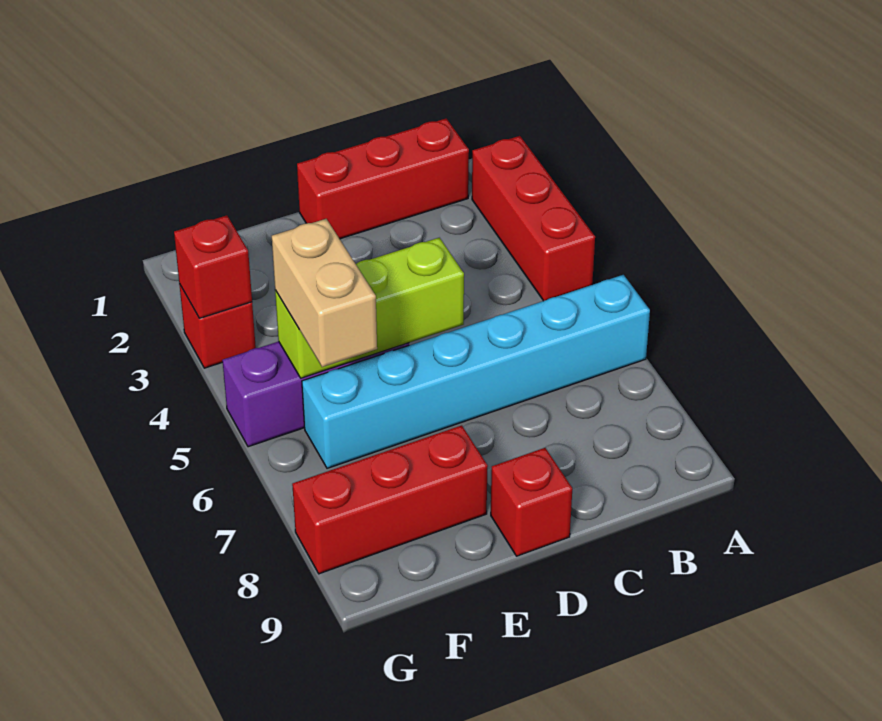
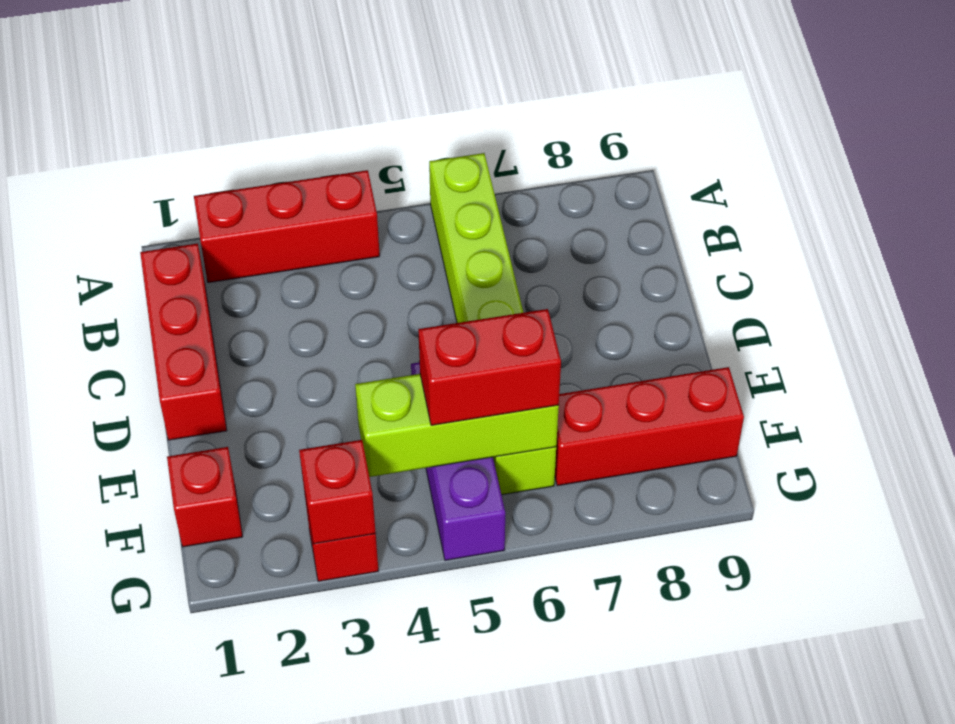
cyan brick A6:F6 level 1 -> lime brick A6:F6 level 1
lime brick D5:F5 level 2 -> lime brick F4:F6 level 2
red brick D9 level 1 -> red brick F1 level 1
red brick E8:G8 level 1 -> red brick F7:F9 level 1
tan brick F5:F6 level 3 -> red brick F5:F6 level 3

